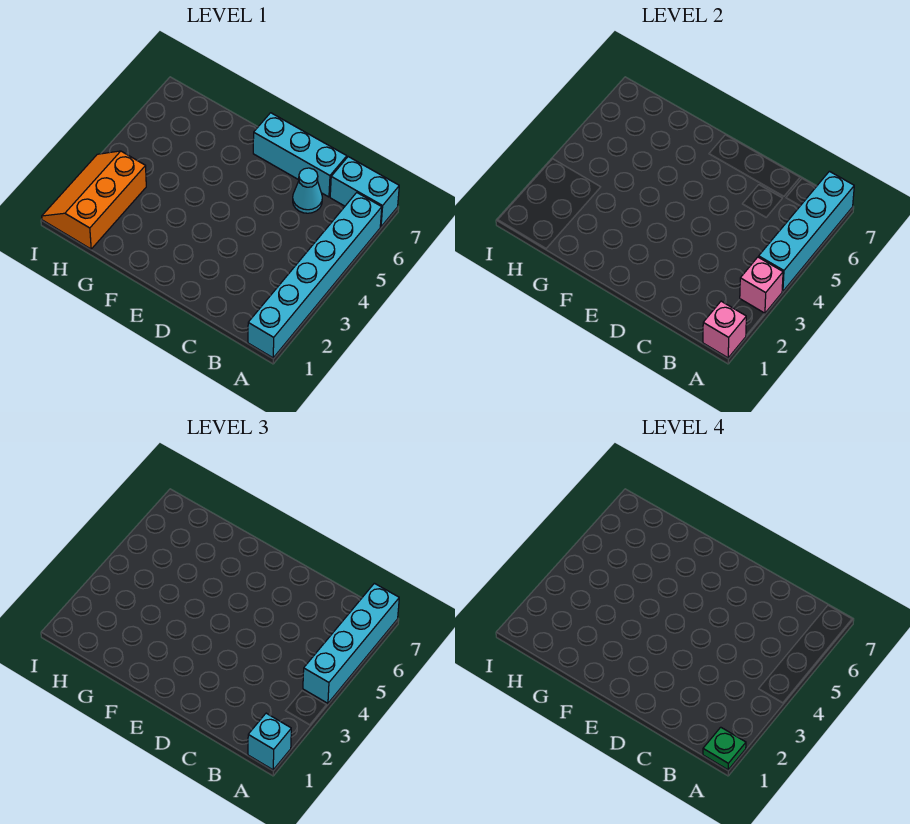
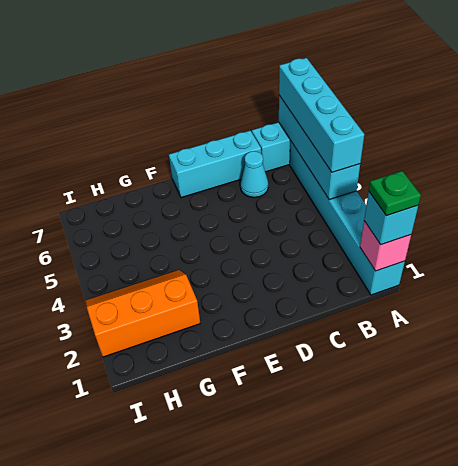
pink brick A3 level 2 -> none
orange slope H1:I3 level 1 top H -> orange slope G2:I3 level 1 top 2

